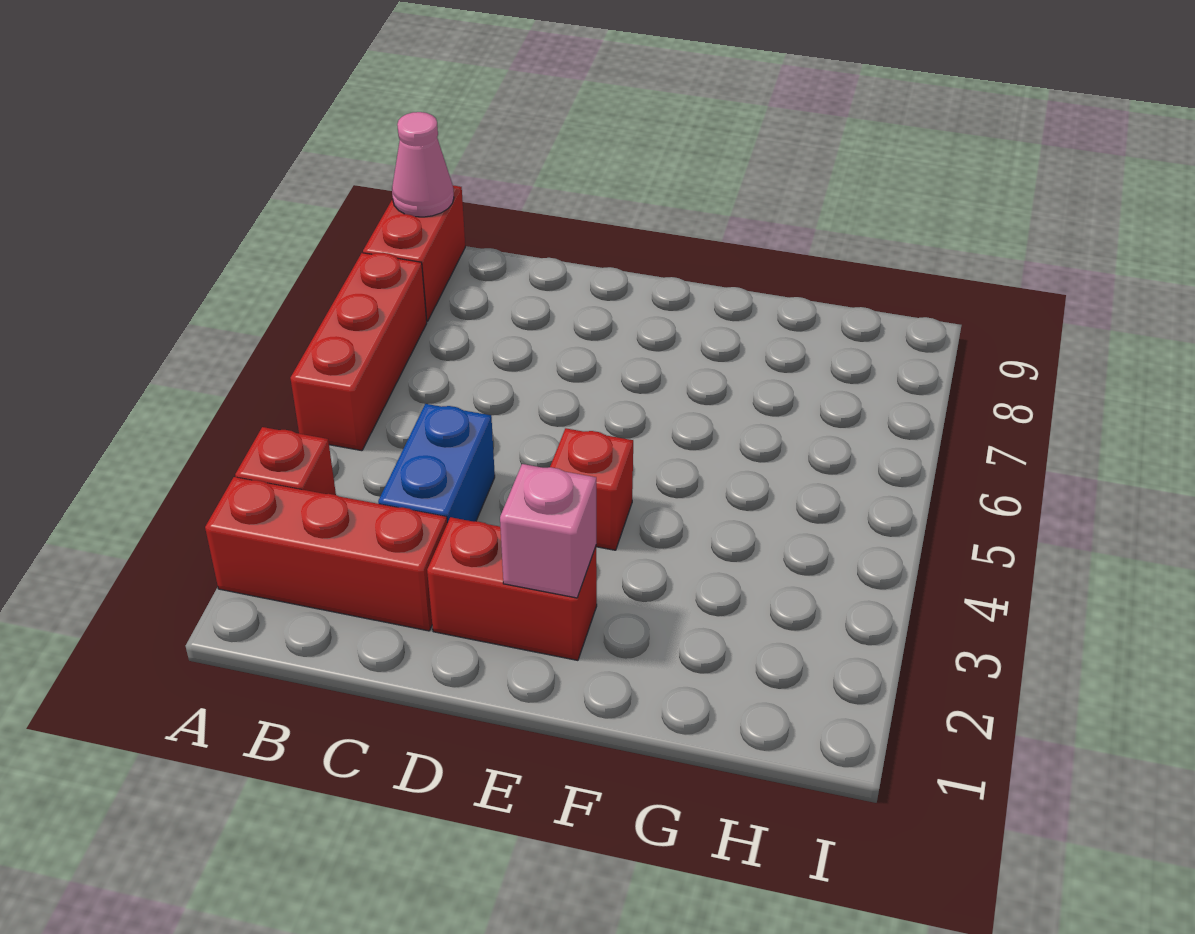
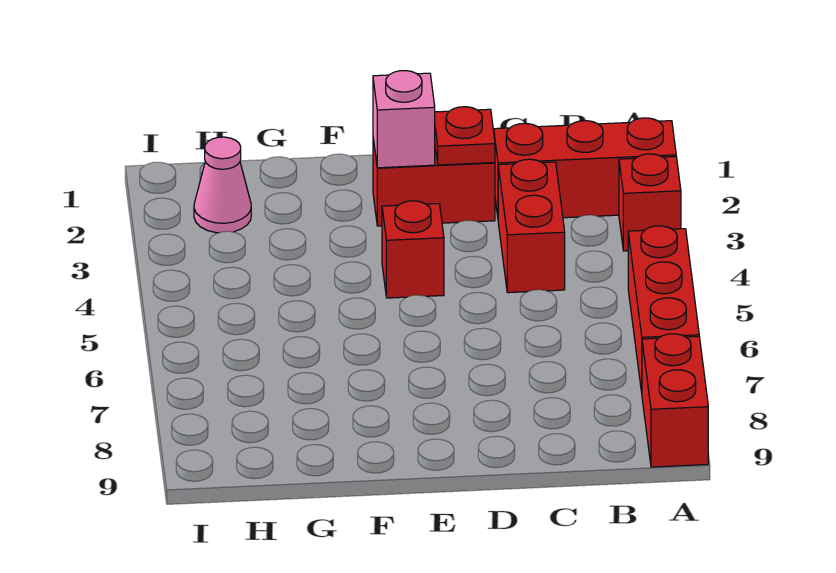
pink cone A9 level 2 -> pink cone H2 level 1
blue brick C3:C4 level 1 -> red brick C3:C4 level 1
none -> red plate D2 level 2

